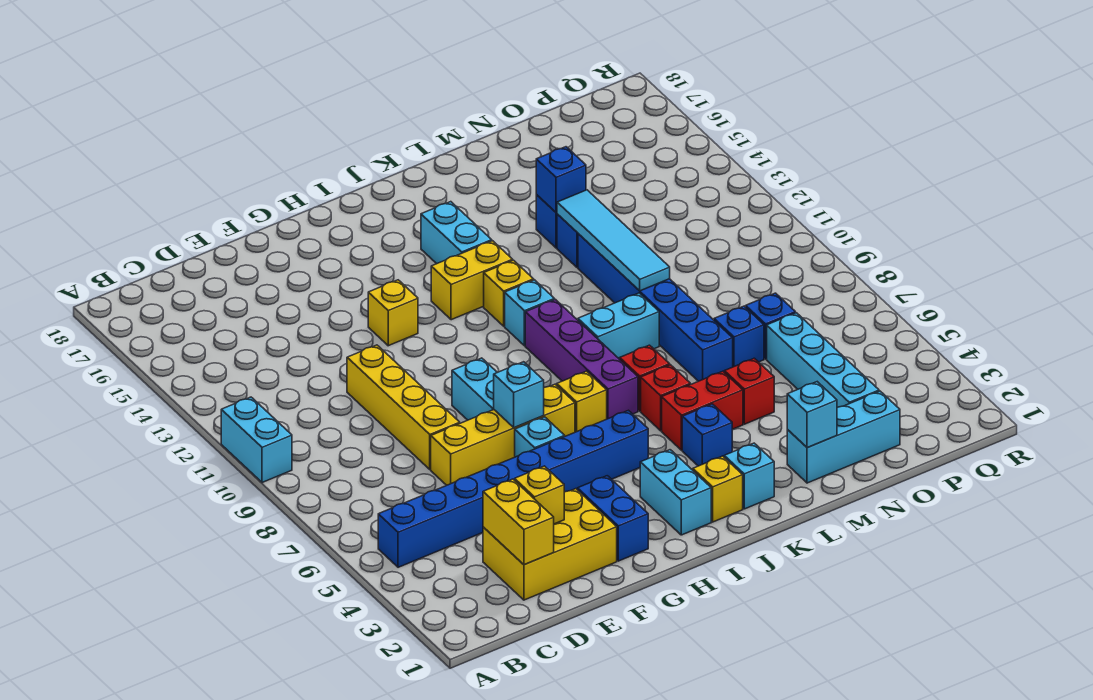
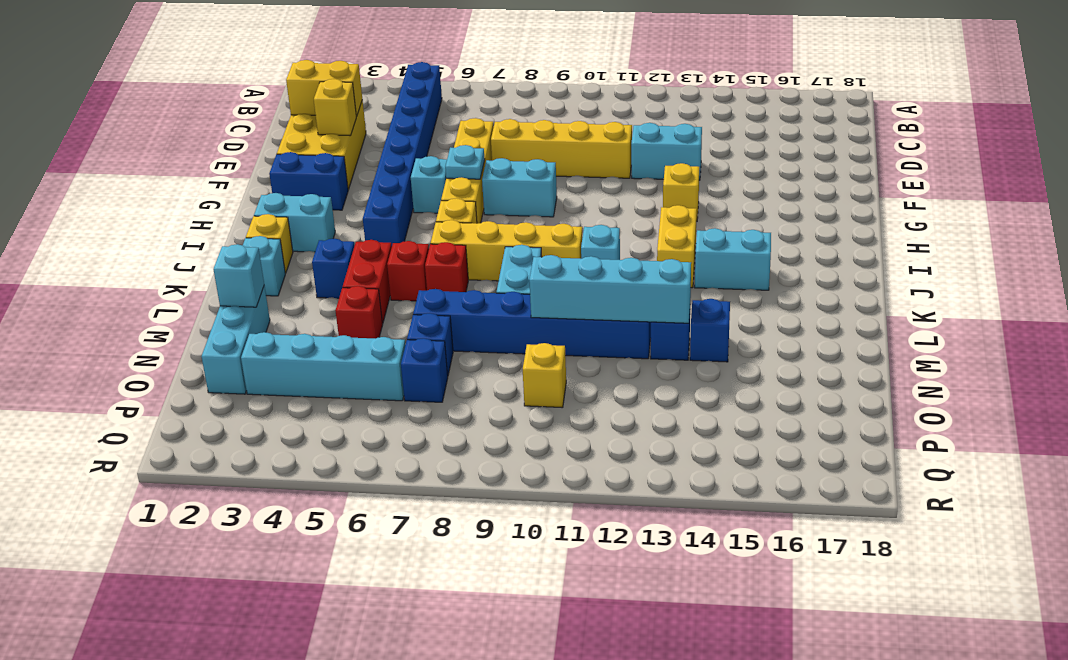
cyan brick A10:A11 level 1 -> cyan brick E12:E13 level 1
cyan brick G7 level 2 -> cyan plate G7 level 2
purple brick J7:J10 level 1 -> yellow brick J7:J10 level 1
yellow brick J12 level 1 -> yellow brick O10 level 1
cyan tile M10:M13 level 2 -> cyan brick M10:M13 level 2
blue brick M14 level 2 -> none

